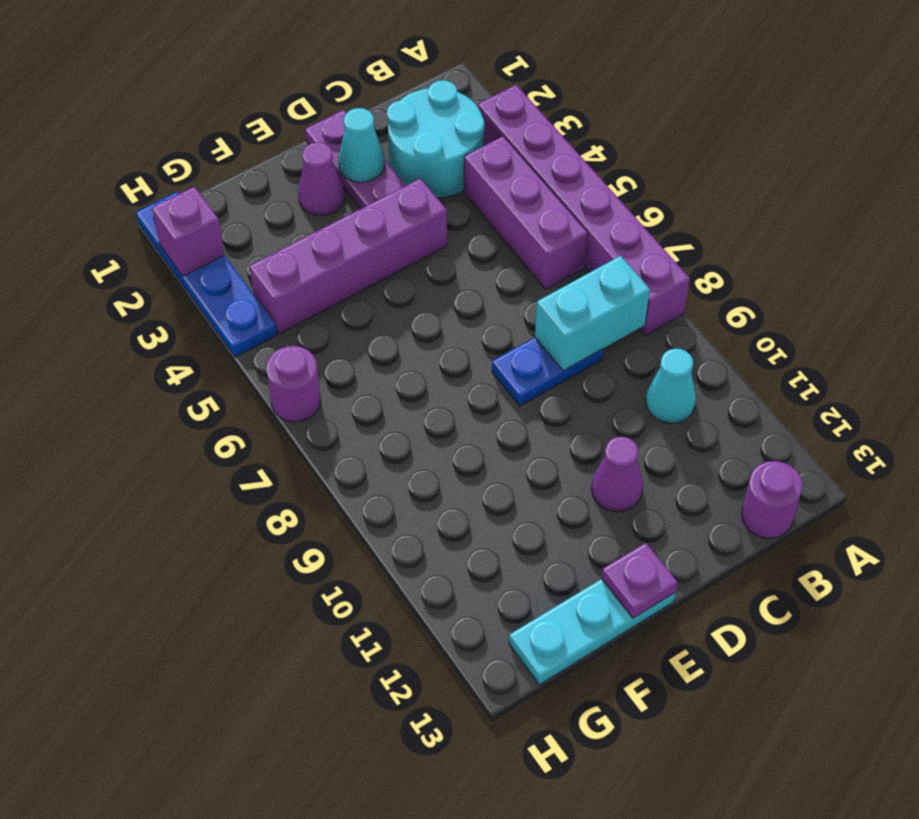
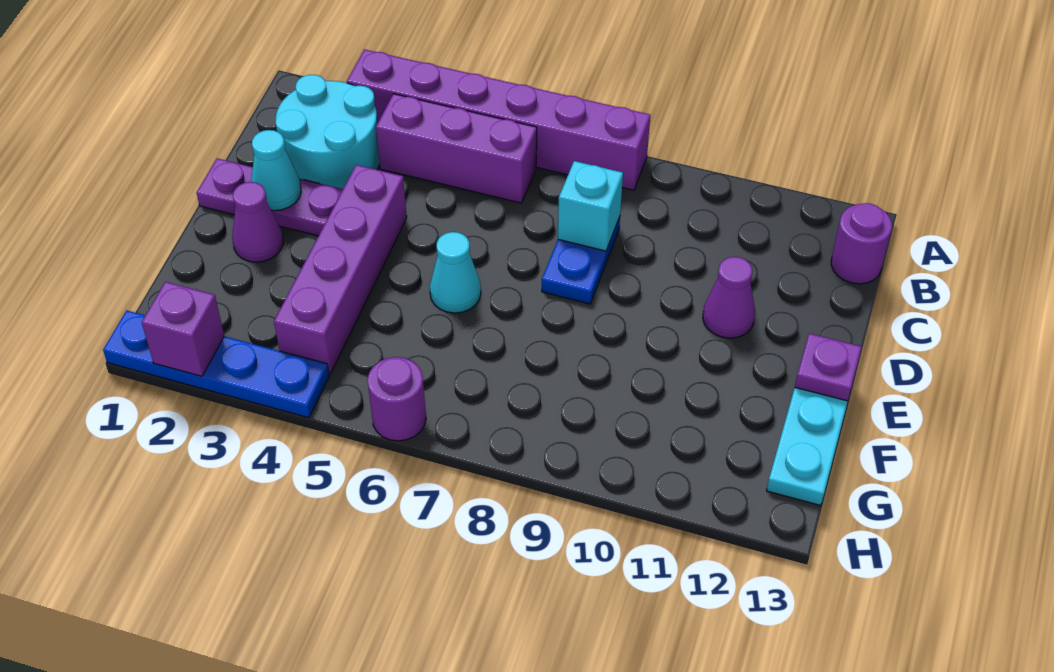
cyan brick B8:C8 level 2 -> cyan brick C8 level 2
cyan cone B10 level 1 -> cyan cone E6 level 1

